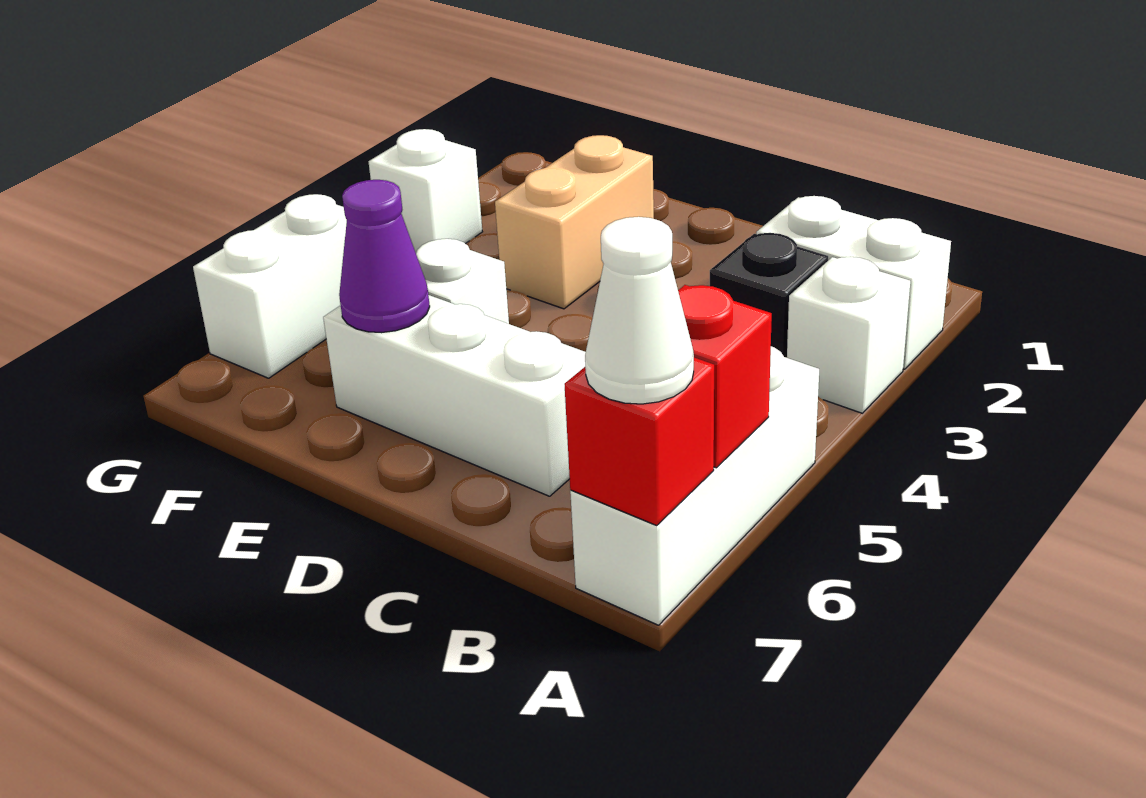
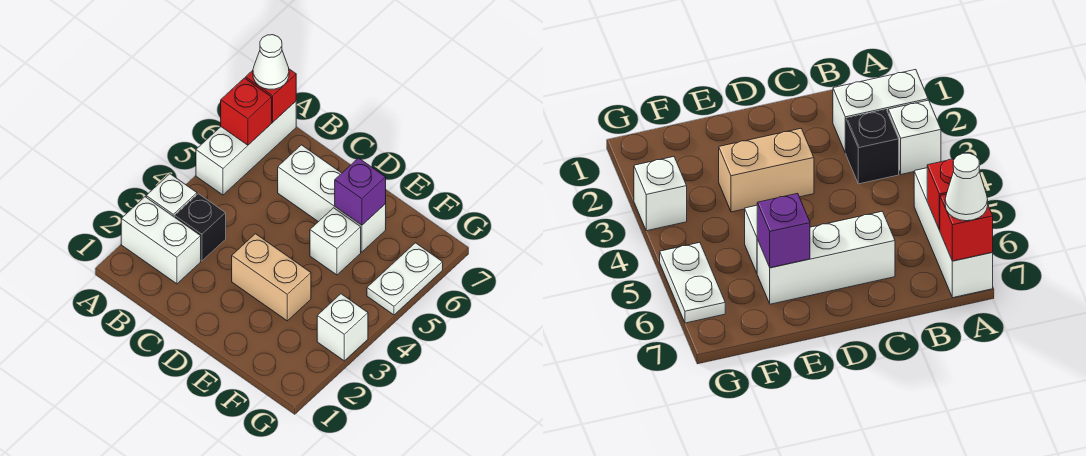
tan brick E2:E3 level 1 -> tan brick D3:E3 level 1
purple cone E6 level 2 -> purple brick E6 level 2
white brick G5:G6 level 1 -> white plate G5:G6 level 1

